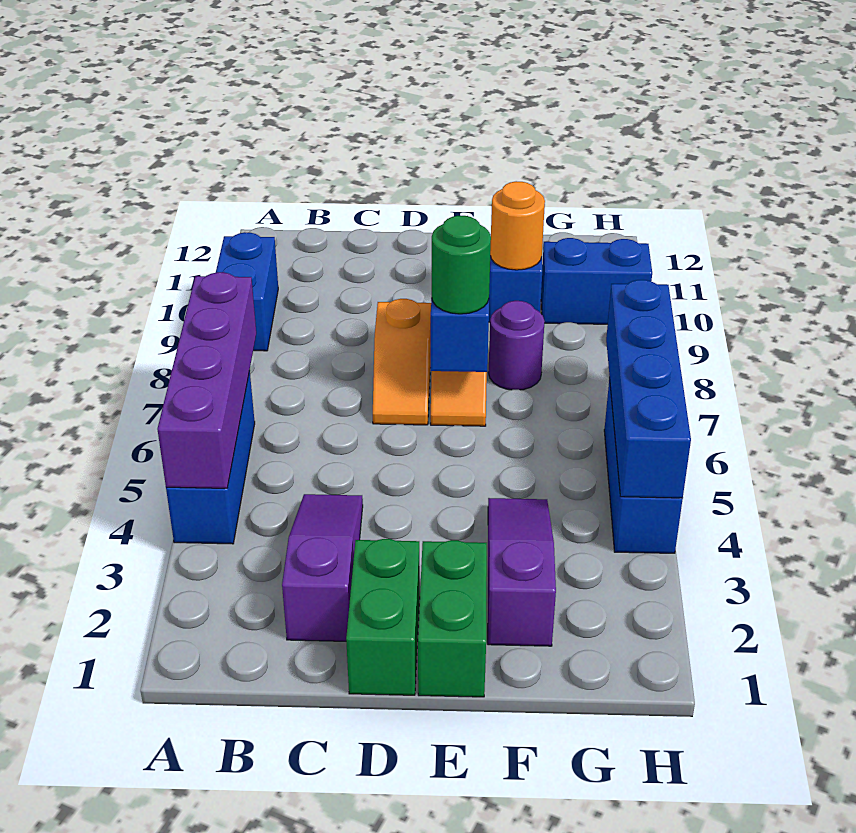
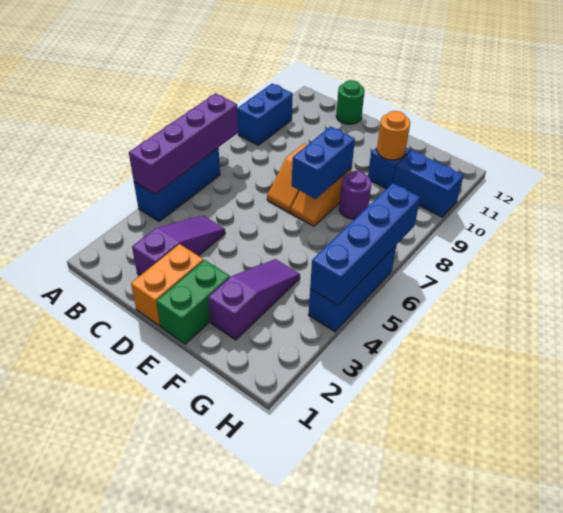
green brick D1:D2 level 1 -> orange brick D1:D2 level 1
green round brick E7 level 3 -> green round brick C12 level 1

